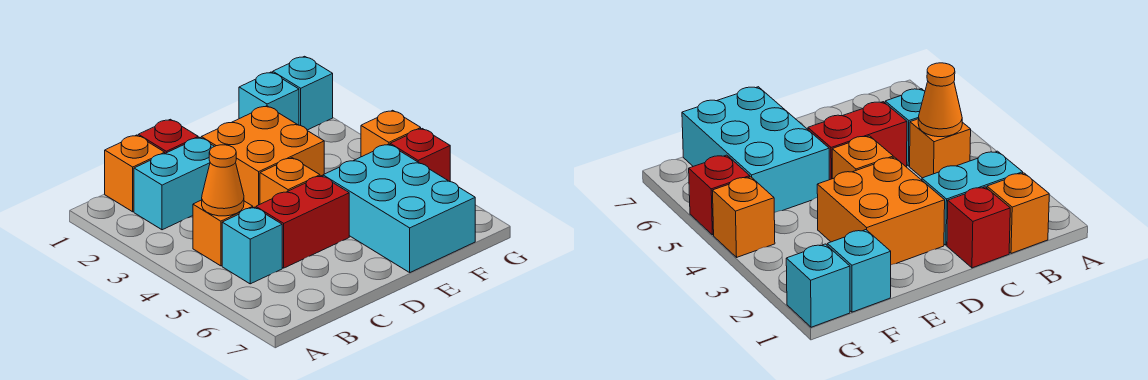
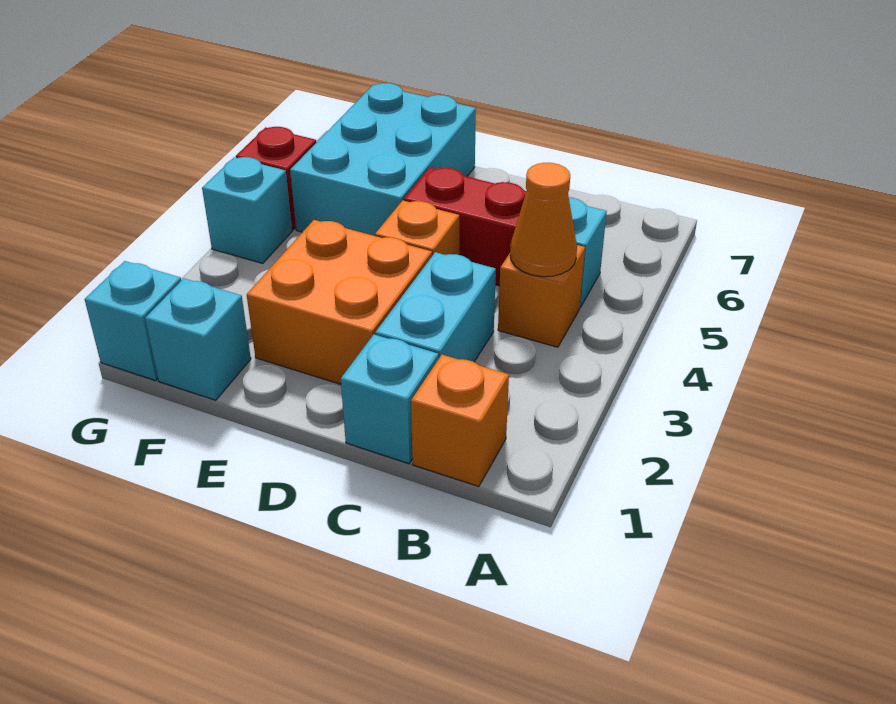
cyan brick B2:C2 level 1 -> cyan brick C2:C3 level 1
red brick C1 level 1 -> cyan brick C1 level 1
orange brick G4 level 1 -> cyan brick G4 level 1

